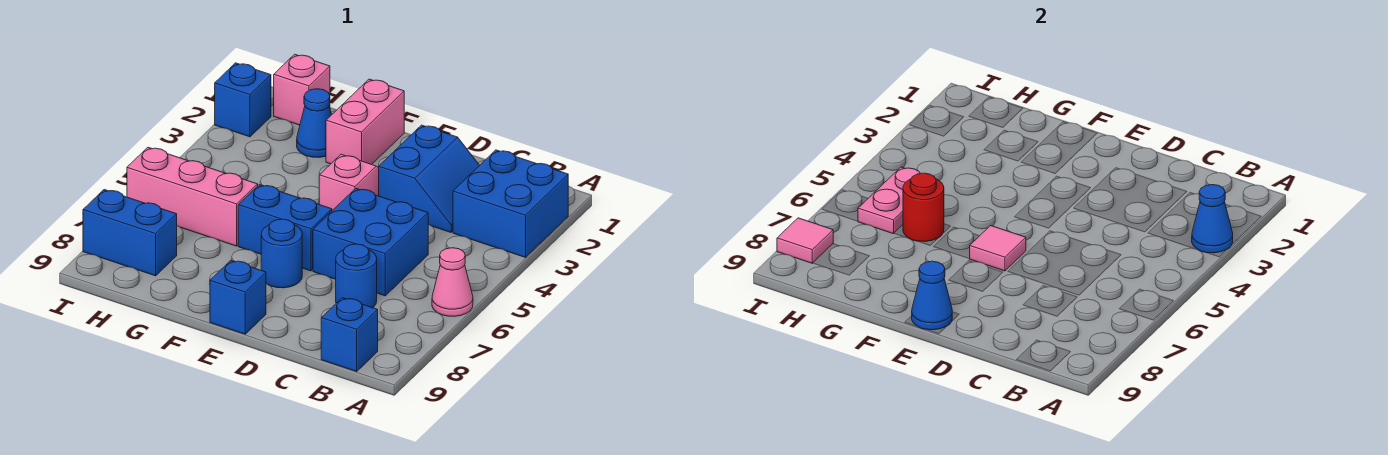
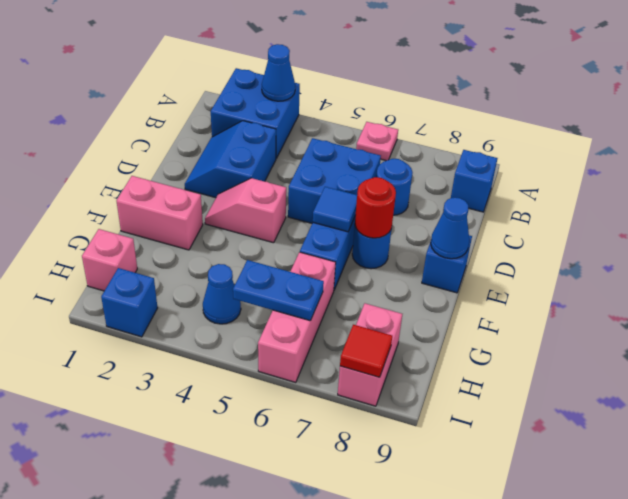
pink cone A6 level 1 -> pink plate A6 level 1
blue slope C2:D3 level 1 top D -> blue slope C2:D3 level 1 top 3
pink tile E6 level 2 -> blue tile E6 level 2
blue cone G2 level 1 -> blue cone H4 level 1
red round brick G6 level 2 -> red round brick E7 level 2
pink plate H5:H6 level 2 -> blue plate H5:H6 level 2
blue brick H8:I8 level 1 -> pink brick H8:I8 level 1
pink tile I8 level 2 -> red tile I8 level 2

